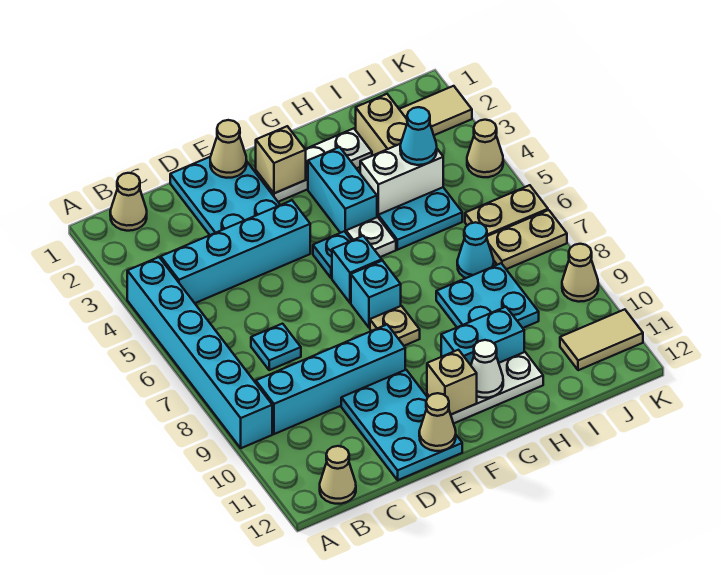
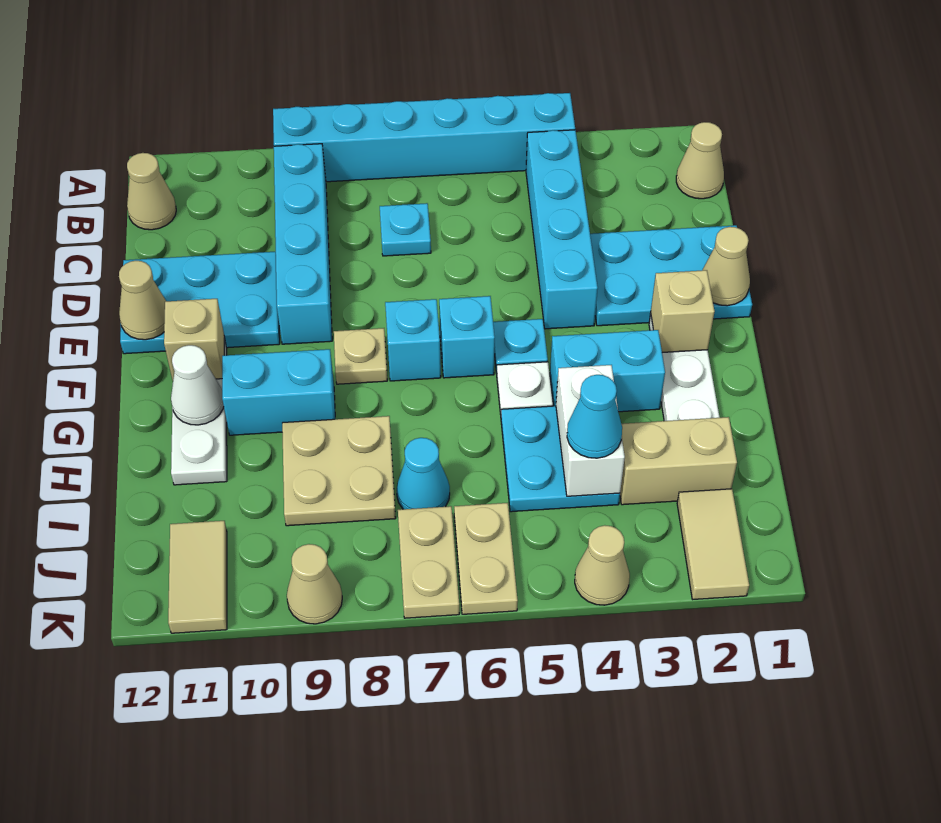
cyan brick G10:H10 level 1 -> cyan brick G9:G10 level 1
cyan plate H8:I9 level 1 -> tan plate H8:I9 level 1

